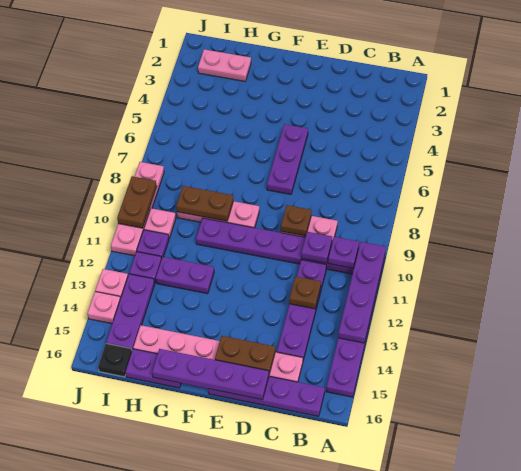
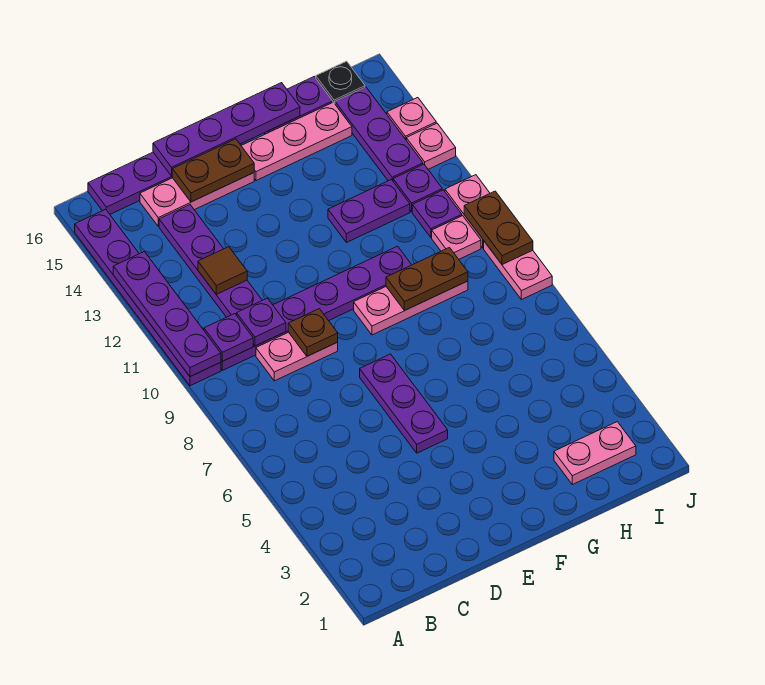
brown plate C12 level 2 -> brown tile C12 level 2

